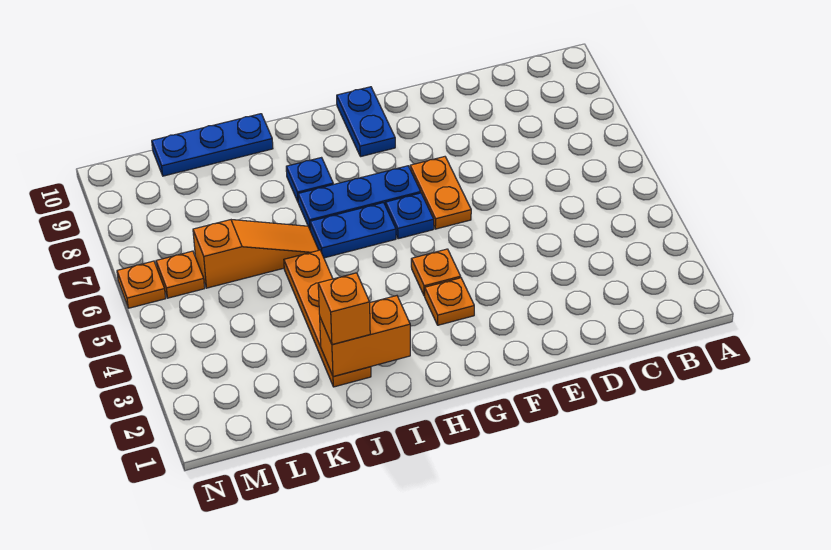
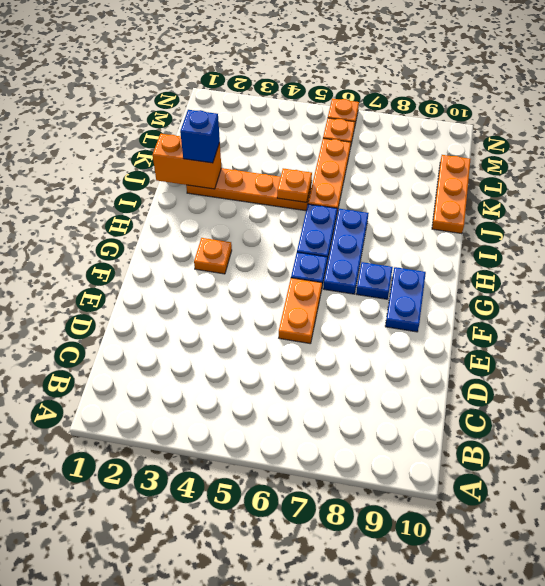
orange plate F6:F7 level 1 -> orange plate E6:F6 level 1
orange plate G4 level 1 -> orange plate J5 level 2
blue plate G9:G10 level 1 -> blue plate F9:G9 level 1
orange brick I2:J2 level 2 -> orange brick J1:J2 level 2
blue plate I8 level 1 -> blue plate G8 level 1
orange brick J2 level 3 -> blue brick J2 level 3
orange slope J6:L6 level 1 top L -> orange plate J6:L6 level 1
blue plate J10:L10 level 1 -> orange plate J10:L10 level 1

